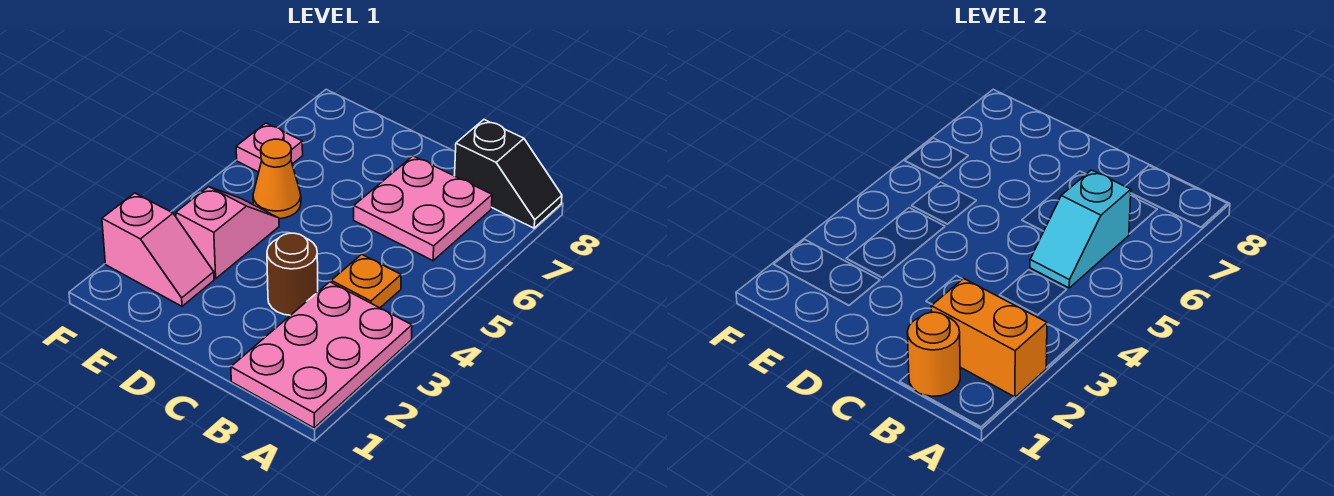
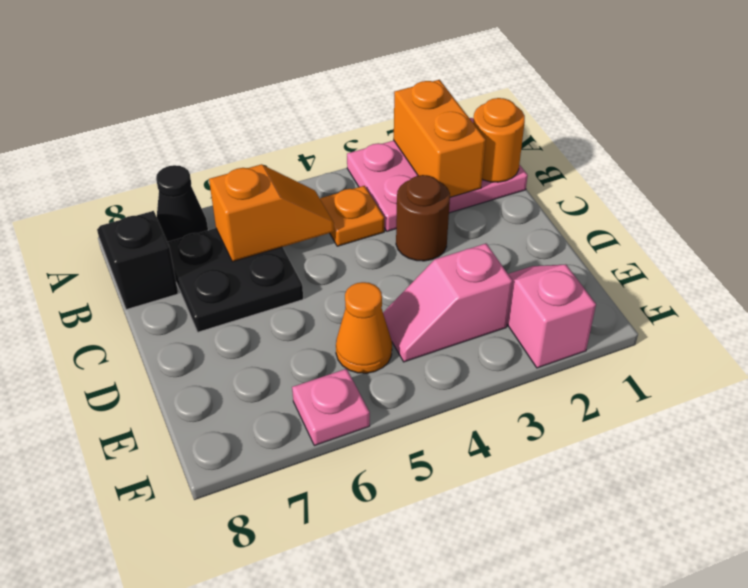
none -> black cone A7 level 1
cyan slope B5:B6 level 2 top 6 -> orange slope B5:B6 level 2 top 6
pink plate B6:C7 level 1 -> black plate B6:C7 level 1

